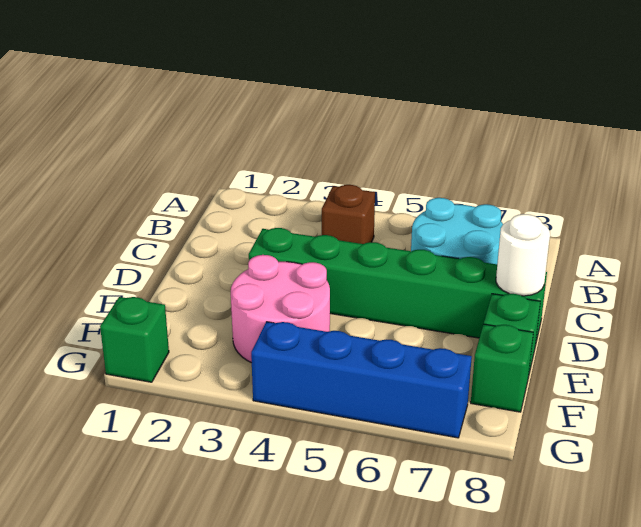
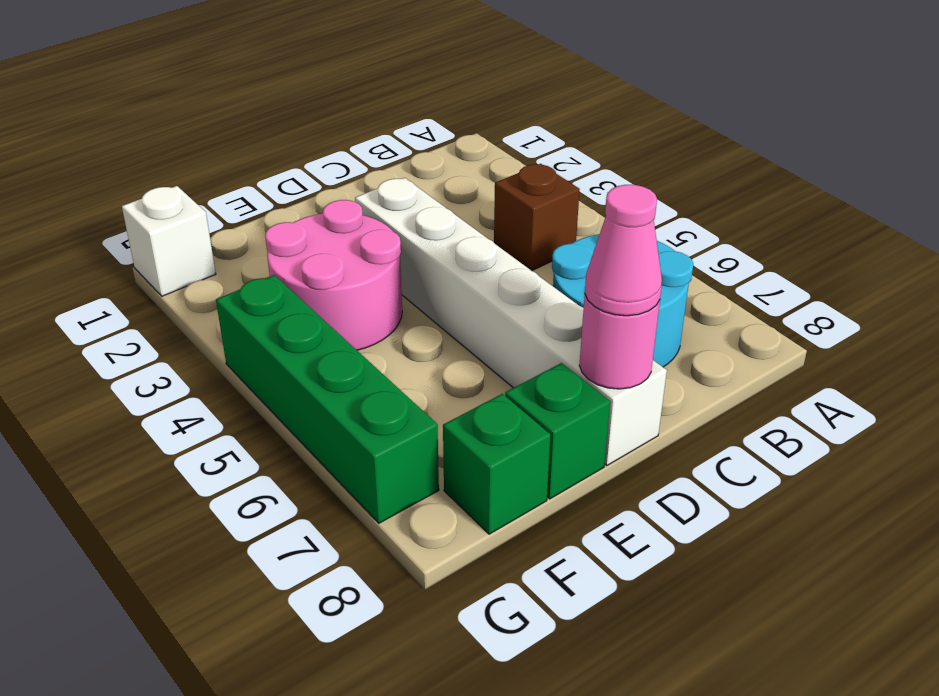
green brick D3:D8 level 1 -> white brick D3:D8 level 1
white round brick D8 level 2 -> pink round brick D8 level 2
none -> pink cone D8 level 3
green brick G1 level 1 -> white brick G1 level 1
blue brick G4:G7 level 1 -> green brick G4:G7 level 1

